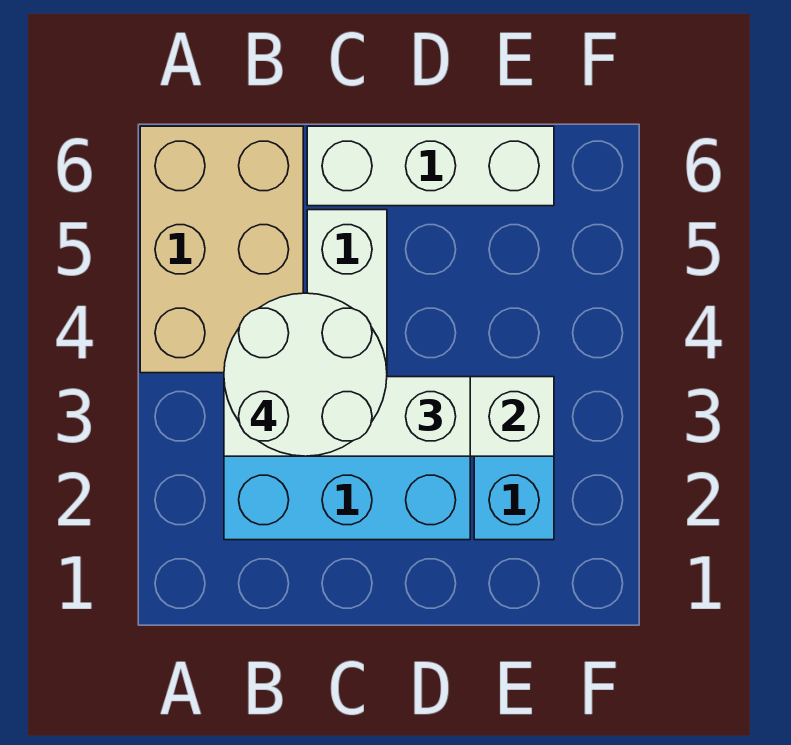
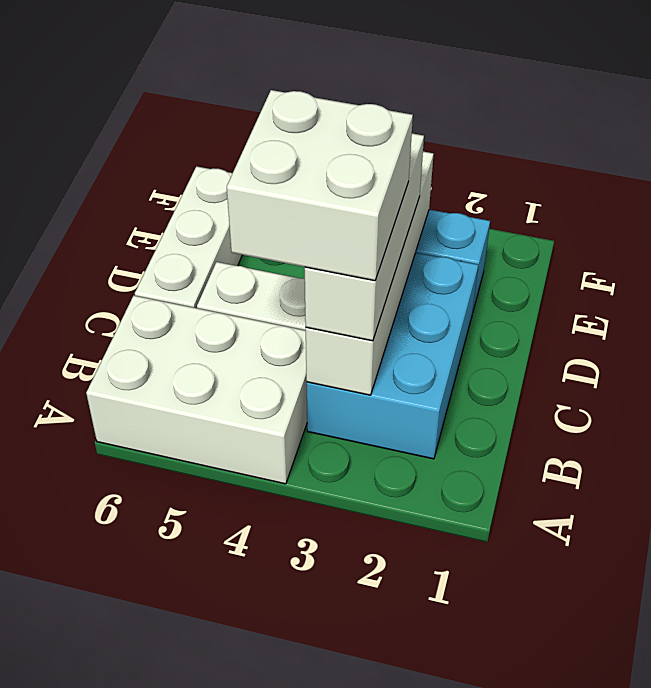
tan brick A4:B6 level 1 -> white brick A4:B6 level 1
white round brick B3:C4 level 4 -> white brick B3:C4 level 4

